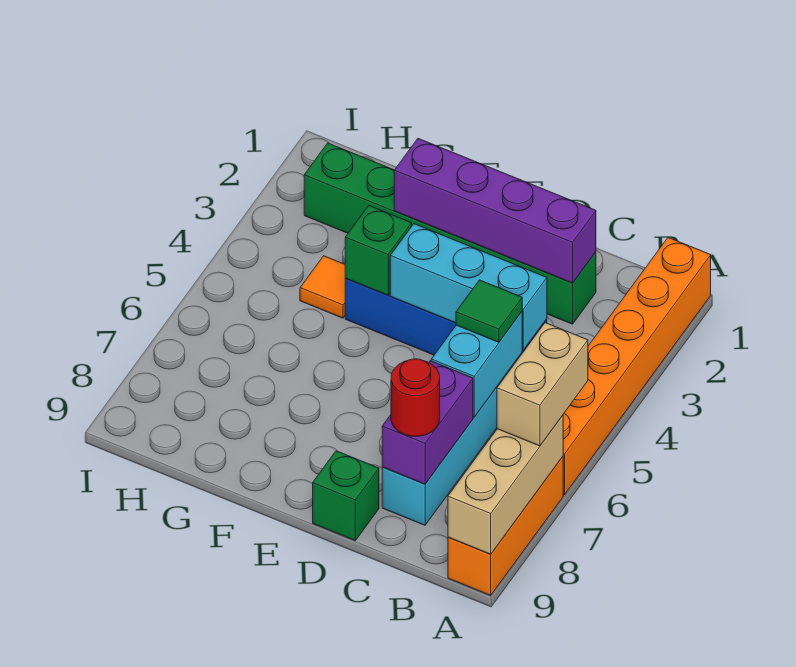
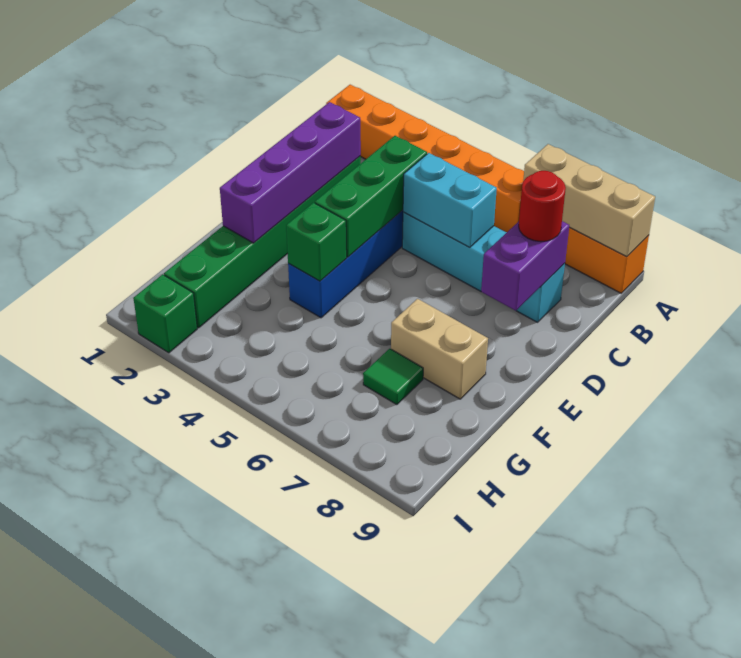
tan brick A6:A7 level 3 -> tan brick F7:F8 level 1
cyan brick C4:E4 level 2 -> green brick C4:E4 level 2
green tile C5 level 3 -> green tile G7 level 1
purple brick C7:C8 level 2 -> purple brick C8:D8 level 2
green brick D9 level 1 -> green brick I2 level 1
orange tile G4 level 1 -> none

